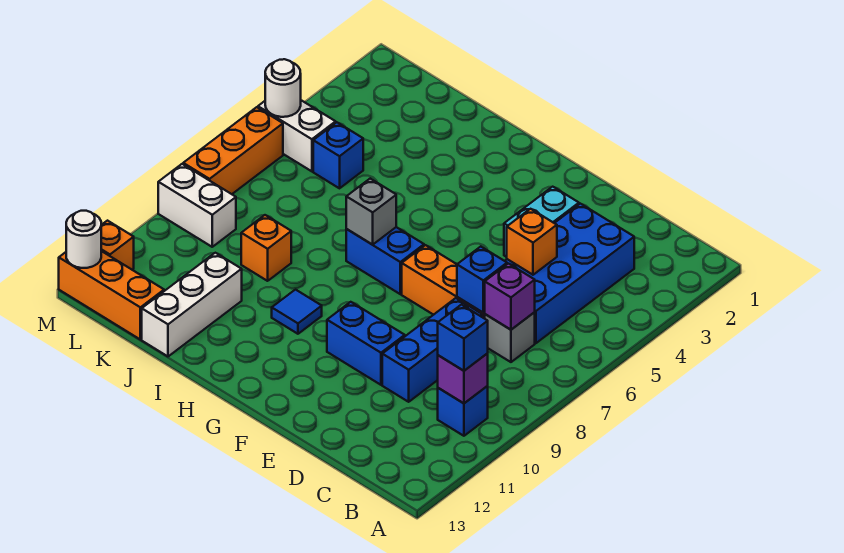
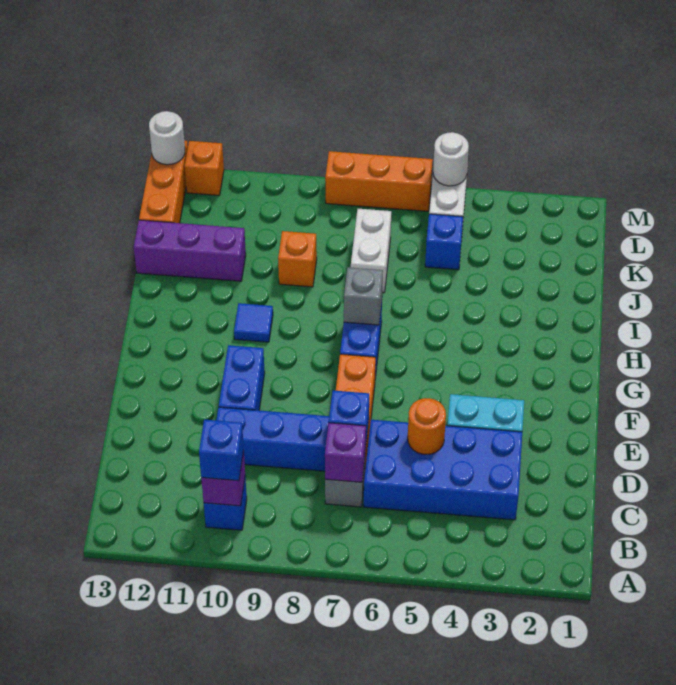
orange brick D5 level 2 -> orange round brick D5 level 2
white brick J11:J13 level 1 -> purple brick J11:J13 level 1
white brick L9:M9 level 1 -> white brick J7:K7 level 1

